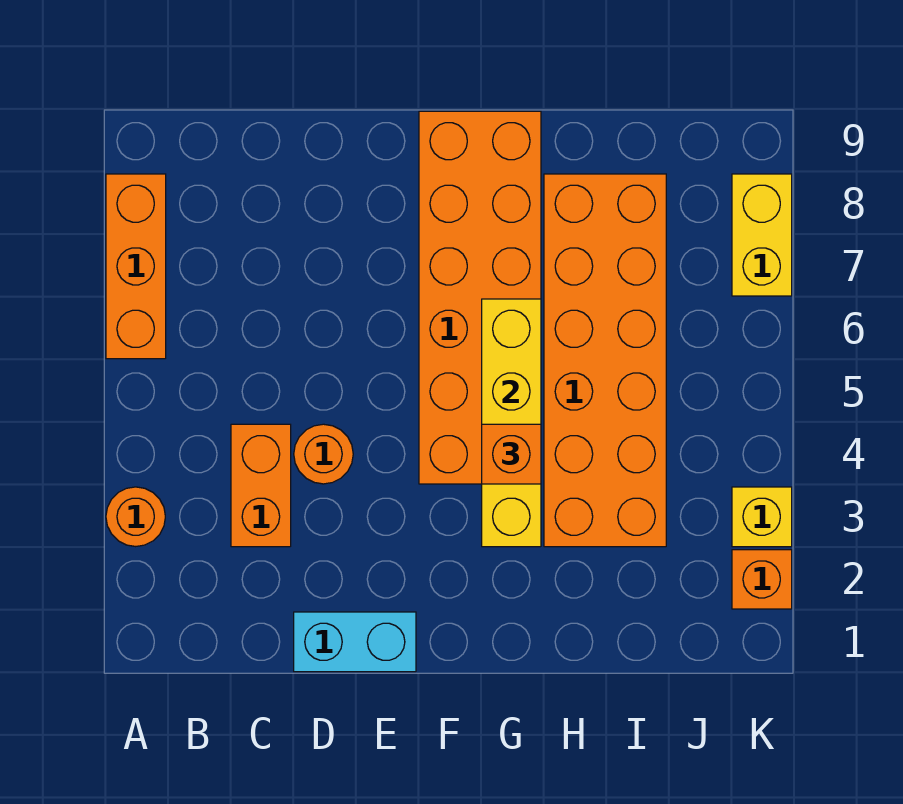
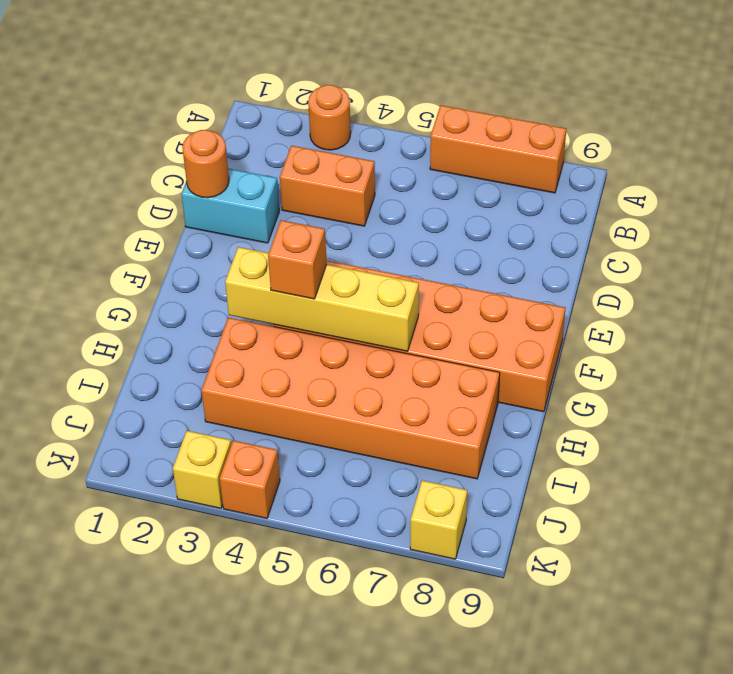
cyan brick D1:E1 level 1 -> cyan brick D1:D2 level 1
orange round brick D4 level 1 -> orange round brick D1 level 2
orange brick K2 level 1 -> orange brick K4 level 1
yellow brick K7:K8 level 1 -> yellow brick K8 level 1

